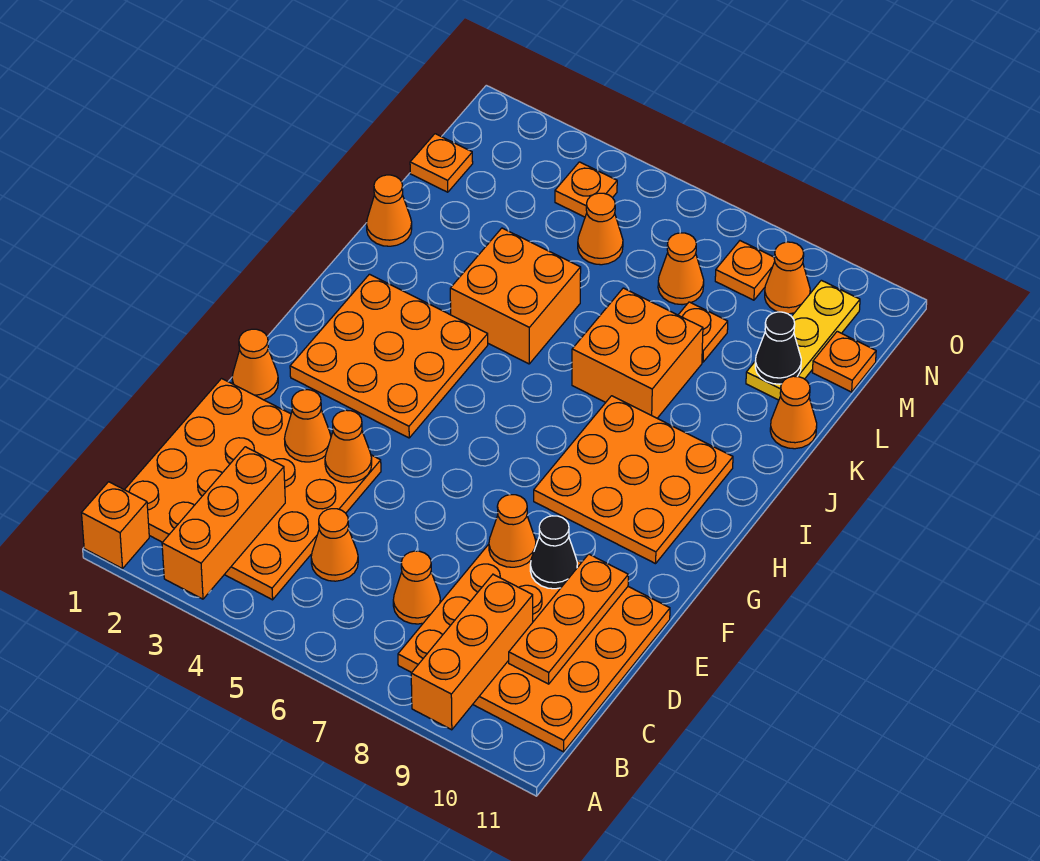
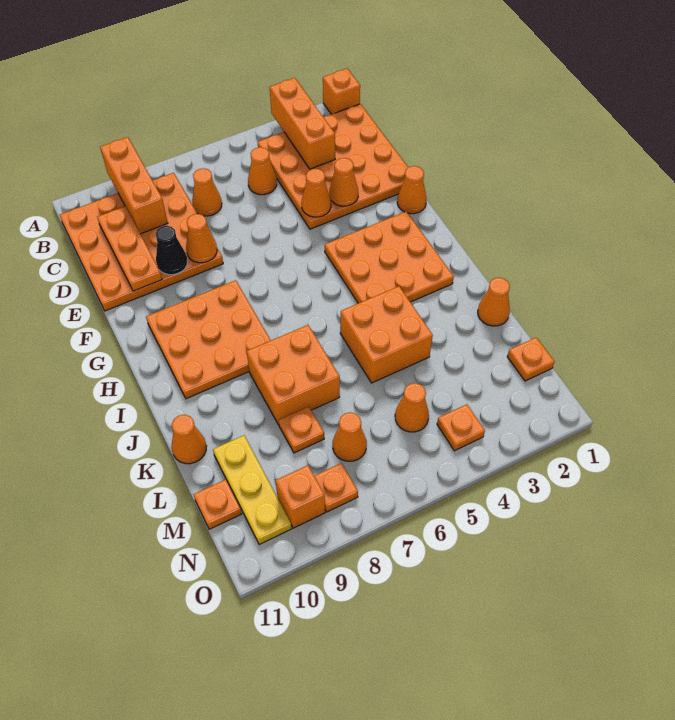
black cone L10 level 2 -> none
orange cone N9 level 1 -> orange brick N9 level 1

